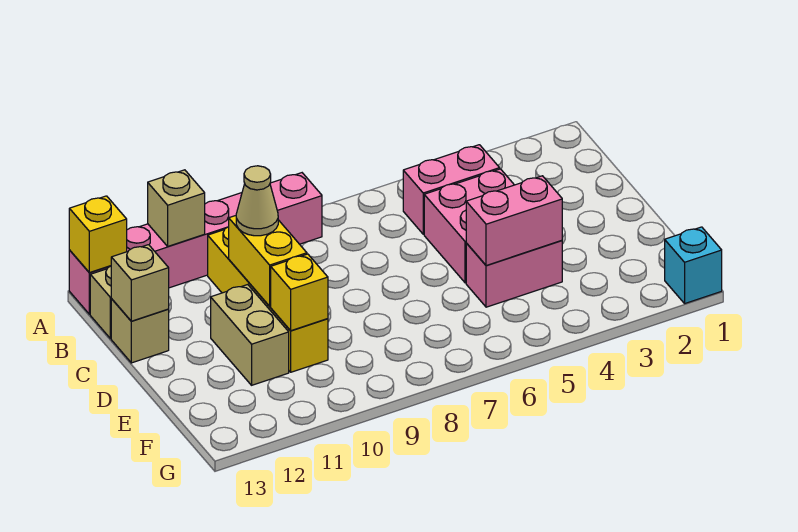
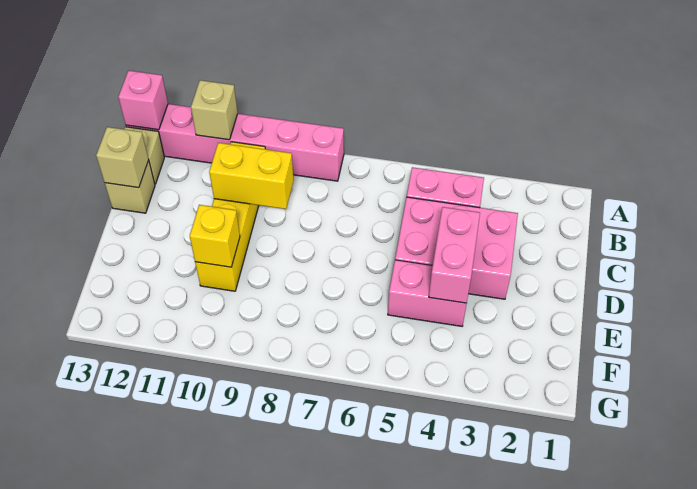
yellow brick A13 level 2 -> pink brick A13 level 2
pink brick C4:D5 level 1 -> pink brick C3:D5 level 1
yellow brick C10:D10 level 2 -> yellow brick C9:C10 level 2
tan cone C10 level 3 -> none
tan brick D11:E11 level 1 -> none
pink brick E4:E5 level 2 -> pink brick D4:E4 level 2
cyan brick G1 level 1 -> none

